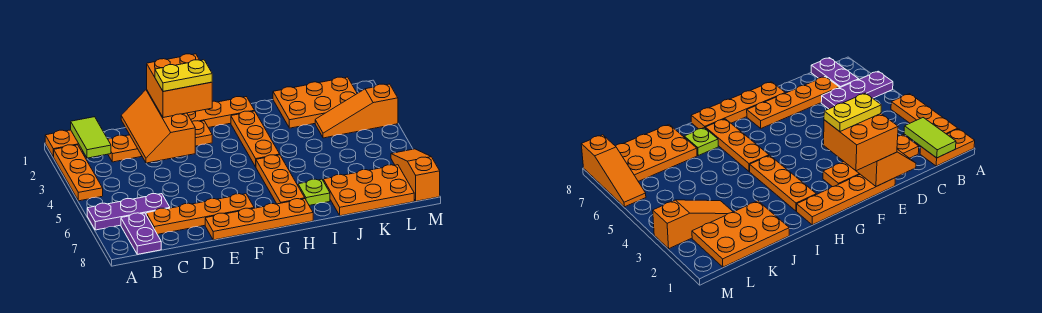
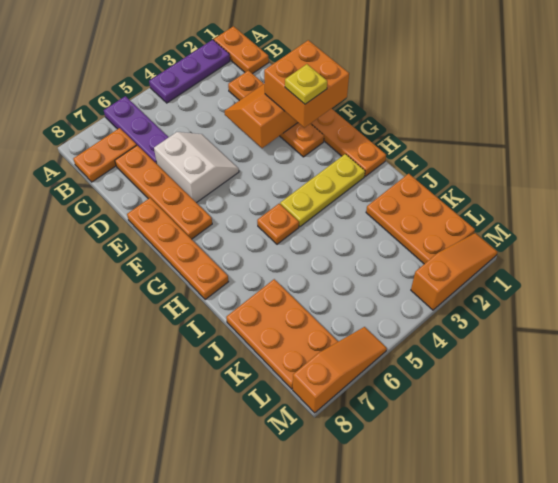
orange plate A2:A4 level 1 -> purple plate A2:A4 level 1
lime tile B1:B2 level 2 -> none
purple plate B7:B8 level 1 -> orange plate B7:B8 level 1
none -> white slope D5:E6 level 1 top 6
yellow plate E2:F2 level 4 -> yellow plate F2 level 4
orange plate H2:H4 level 1 -> yellow plate H2:H4 level 1
orange plate H5:H7 level 1 -> orange plate H5 level 1
lime plate I7 level 1 -> none
orange slope K3:M3 level 1 top M -> orange slope M1:M3 level 1 top 3

